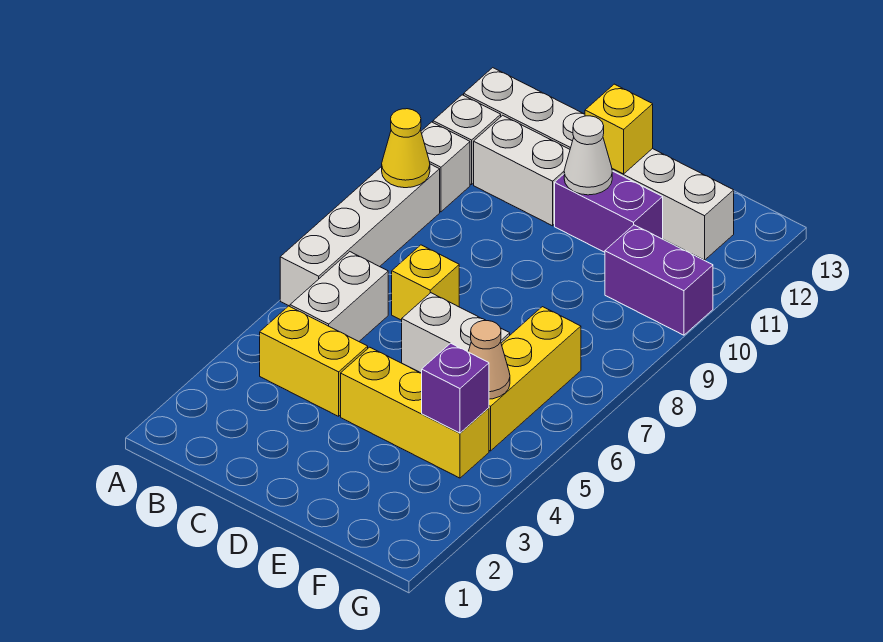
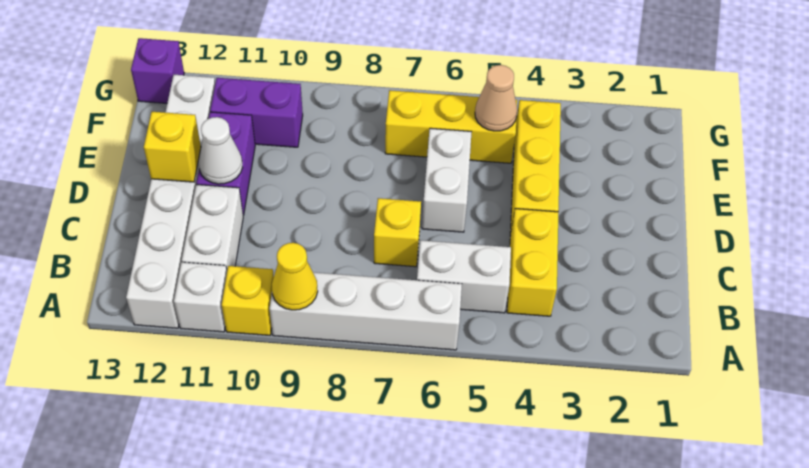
white brick A10 level 1 -> yellow brick A10 level 1
purple brick F4 level 2 -> purple brick G13 level 1
purple brick F10:G10 level 1 -> purple brick F10:F11 level 1

